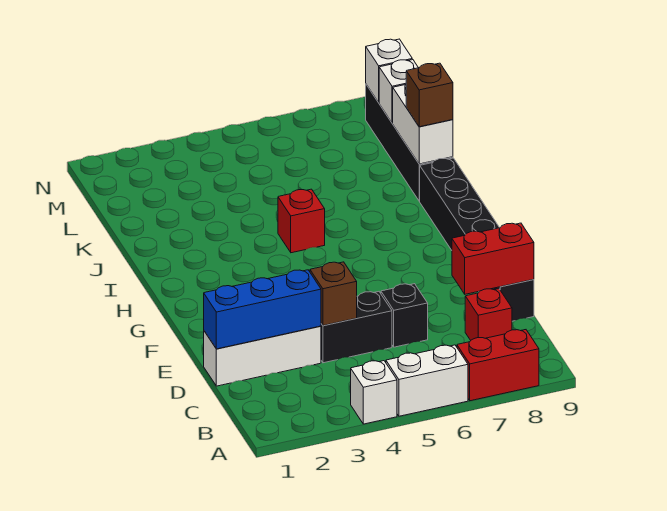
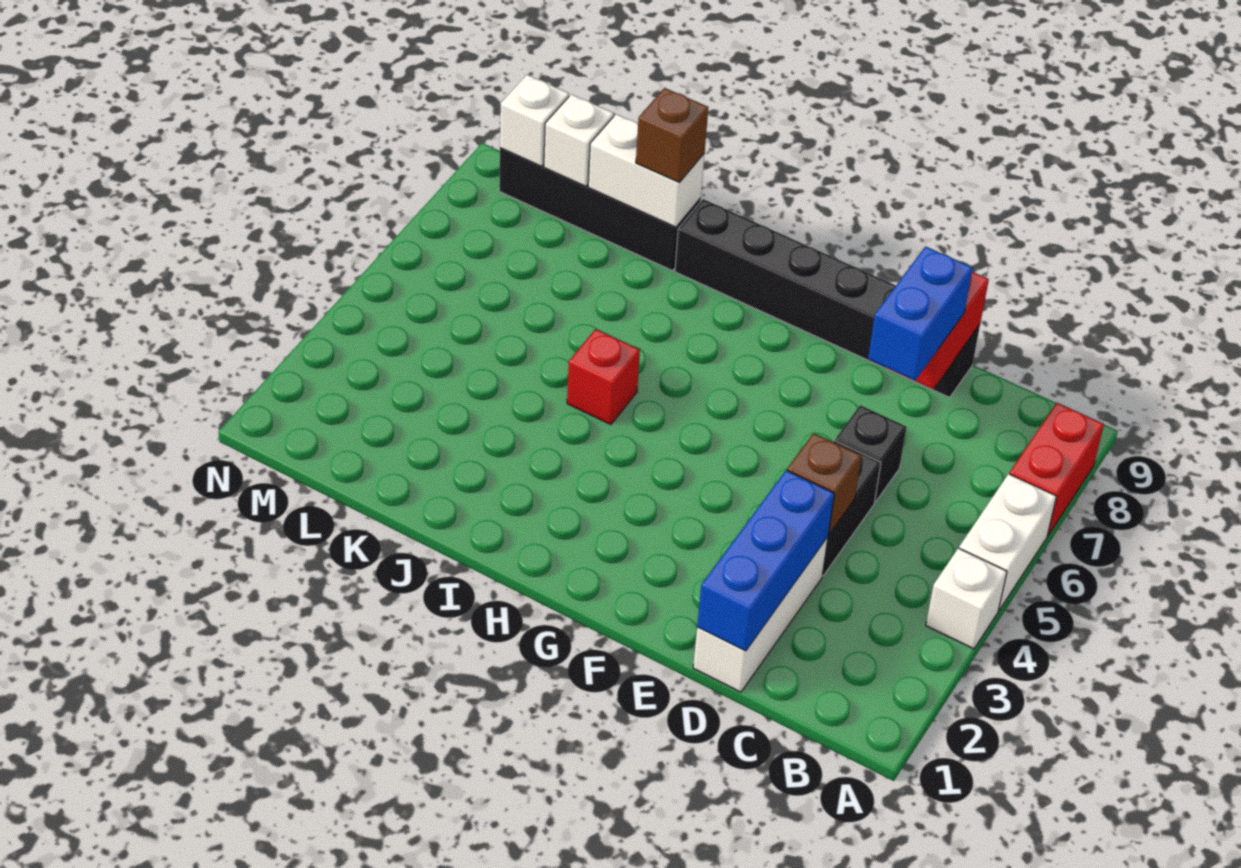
red brick C8 level 1 -> none
none -> blue brick D7:D8 level 3

